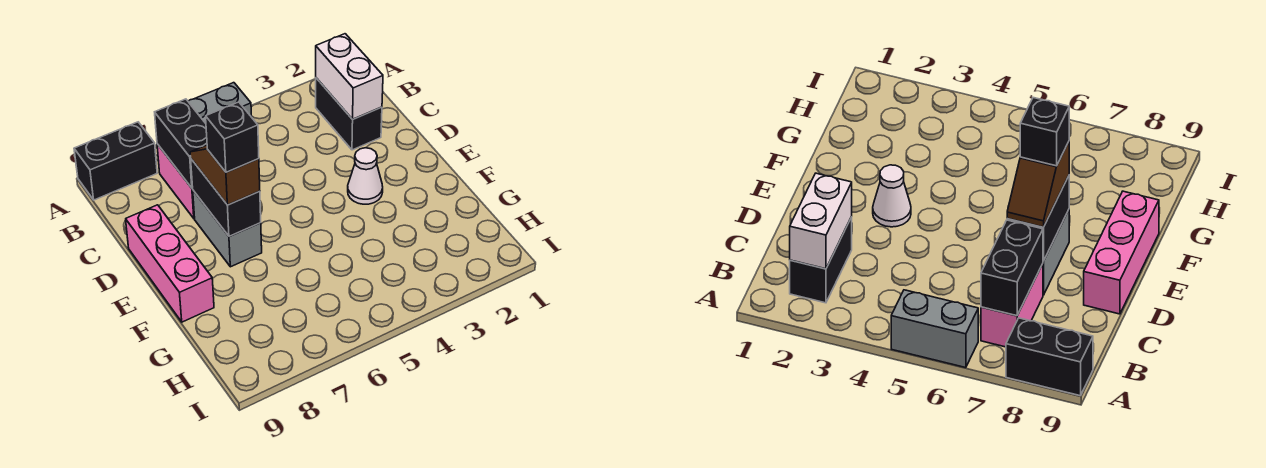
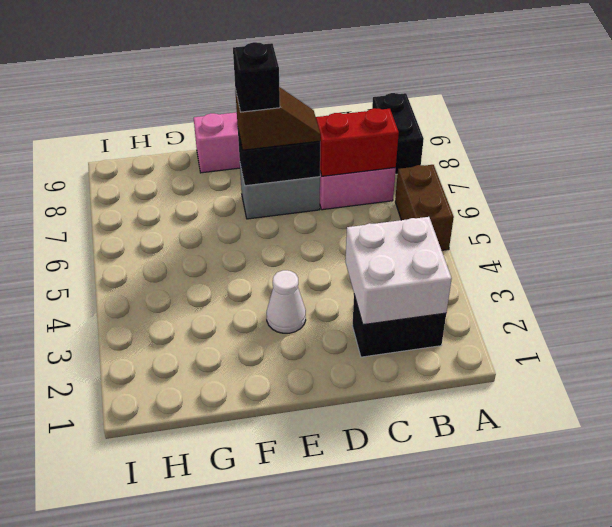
grey brick A5:A6 level 1 -> brown brick A5:A6 level 1
white brick B2:C2 level 2 -> white brick B2:C3 level 2
black brick B7:C7 level 2 -> red brick B7:C7 level 2

